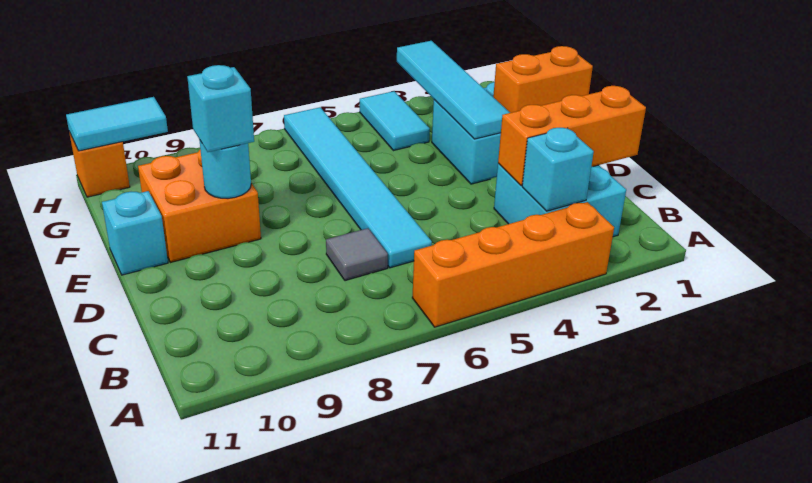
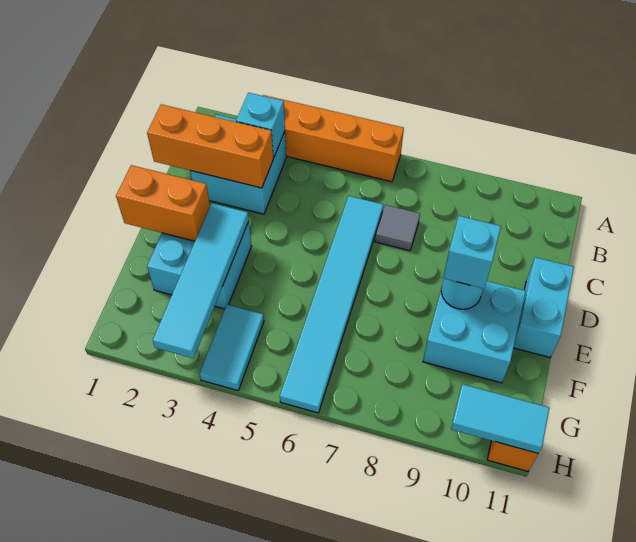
orange brick E9:F10 level 1 -> cyan brick E9:F10 level 1
cyan brick E11 level 1 -> cyan brick D11:E11 level 1

